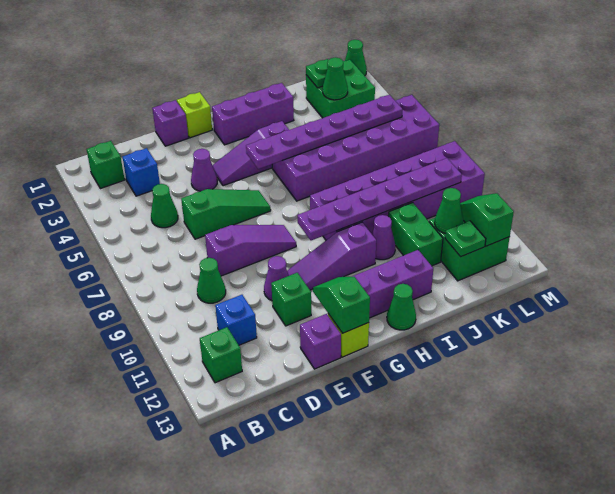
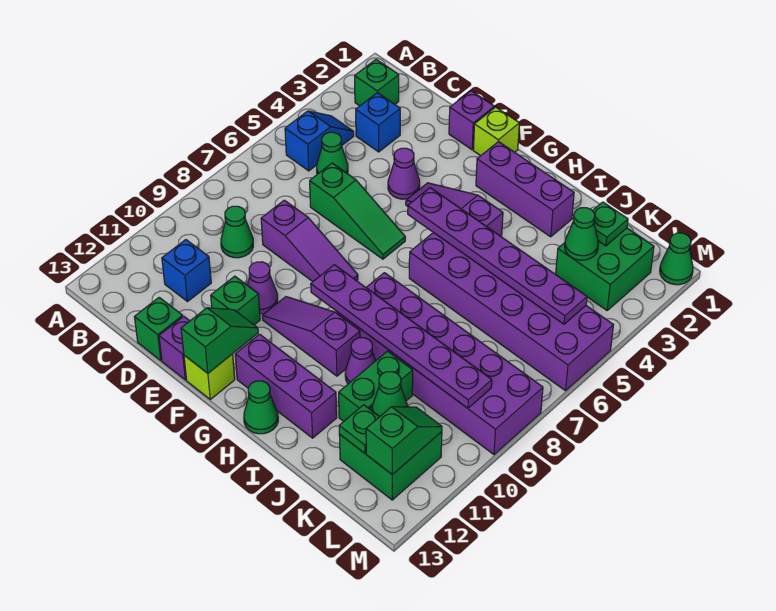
none -> blue slope B4:B5 level 1 top 5
green brick B12 level 1 -> green brick D13 level 1

